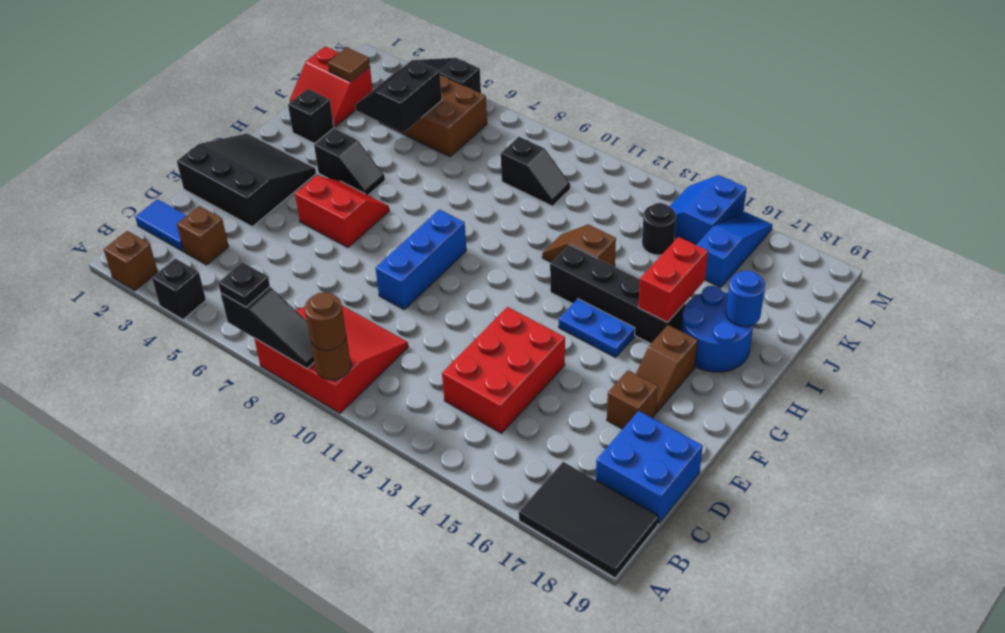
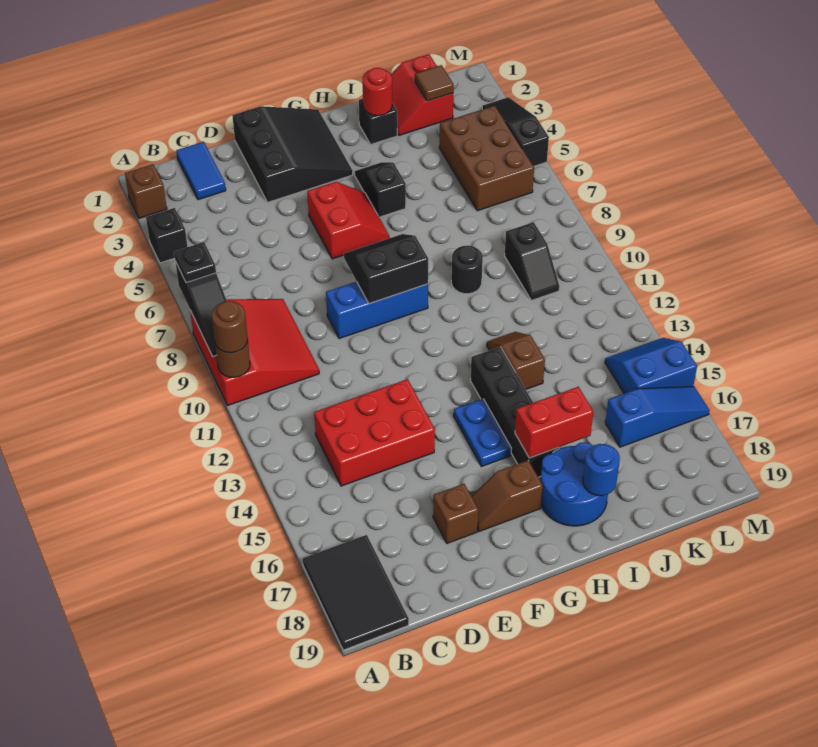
brown brick C3 level 1 -> none
blue brick C18:D19 level 1 -> none
black slope H4:H5 level 1 top 4 -> black slope H4:H5 level 1 top 5
none -> red round brick I2 level 2
black slope J4:K5 level 2 top 5 -> black slope F8:G9 level 2 top 9
black round brick K14 level 1 -> black round brick I9 level 1

